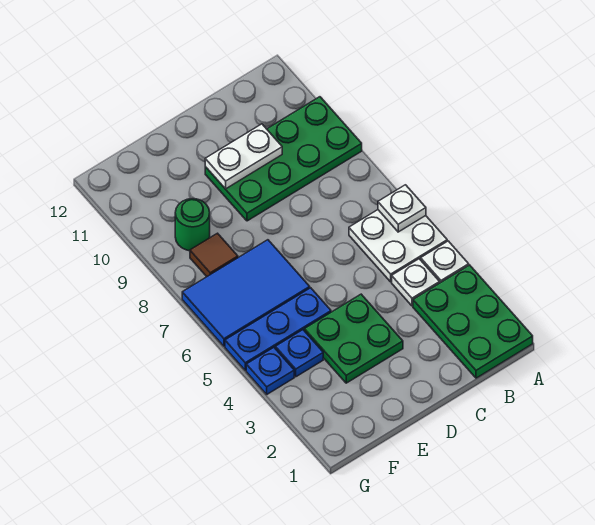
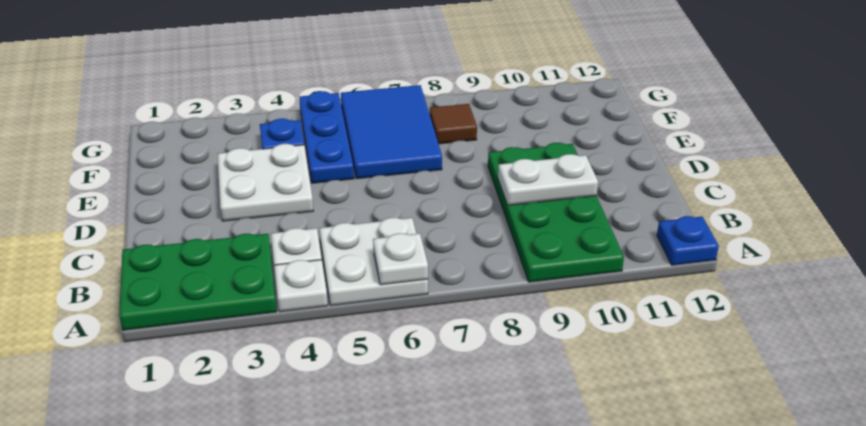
white plate C10:D10 level 2 -> white plate C9:C10 level 2
green plate D3:E4 level 1 -> white plate D3:E4 level 1
green round brick F9 level 1 -> none
blue plate G4 level 1 -> blue plate A12 level 1

